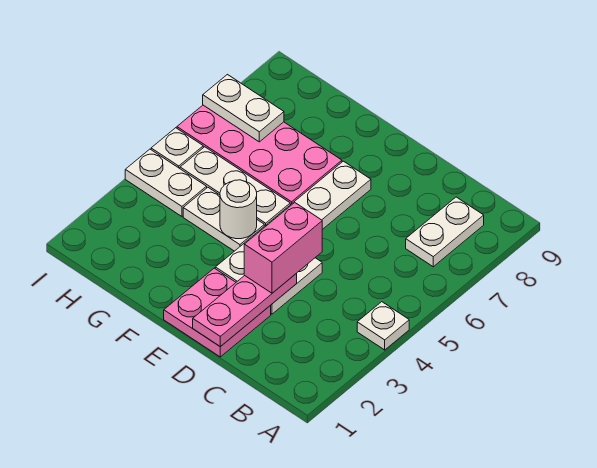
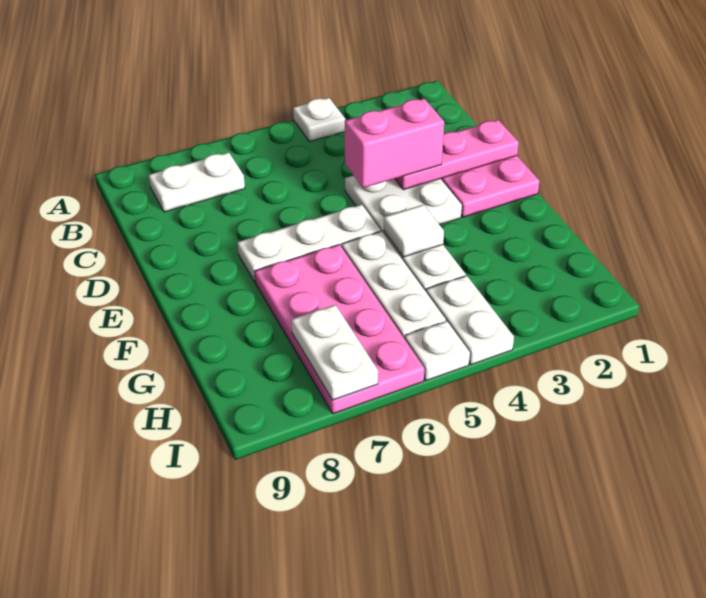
white round brick F4 level 2 -> white tile F4 level 2

